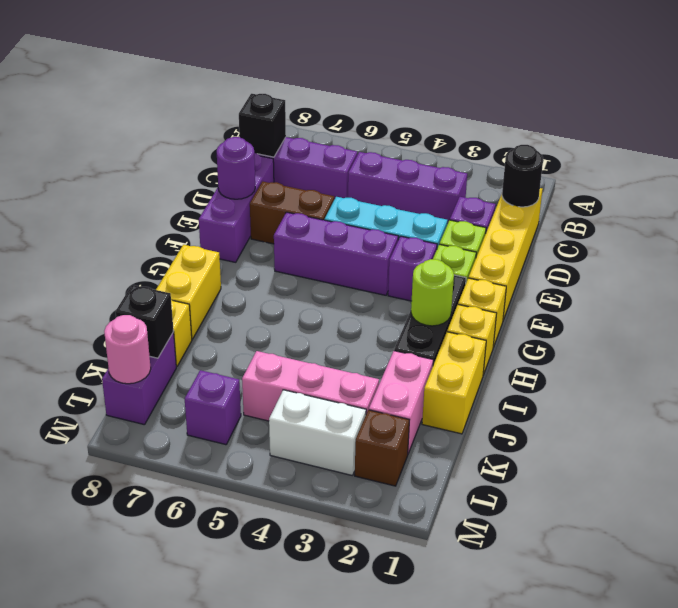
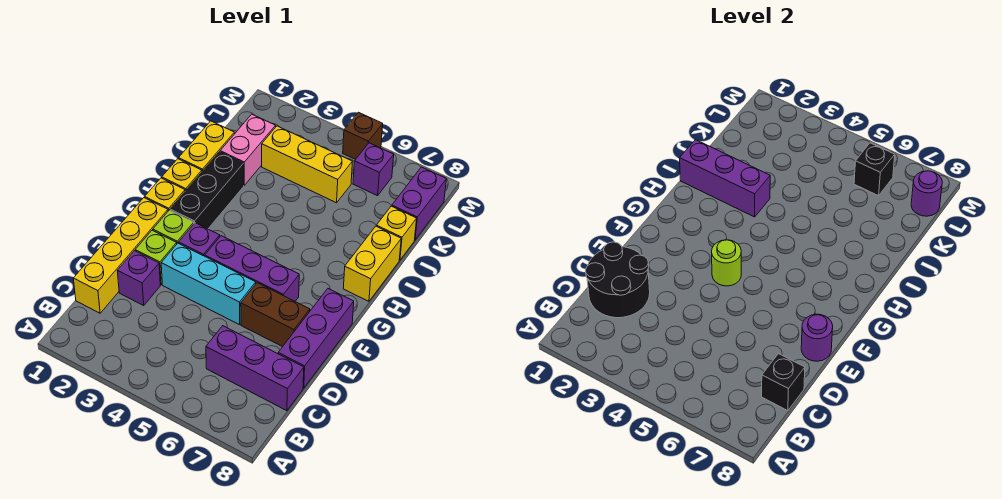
black round brick C1 level 2 -> black round brick C1:D2 level 2
purple brick C3:C5 level 1 -> purple brick I1:I3 level 2
lime round brick H2 level 2 -> lime round brick F4 level 2
pink brick K3:K5 level 1 -> yellow brick K3:K5 level 1
black brick K8 level 2 -> black brick L6 level 2
brown brick L2 level 1 -> brown brick M5 level 1
white brick L3:L4 level 1 -> none
pink round brick L8 level 2 -> purple round brick L8 level 2

